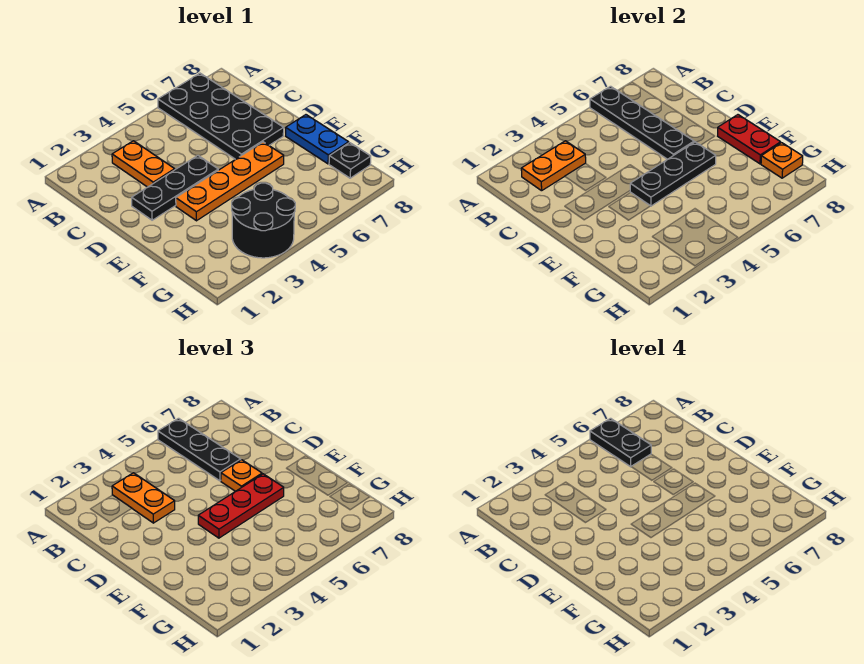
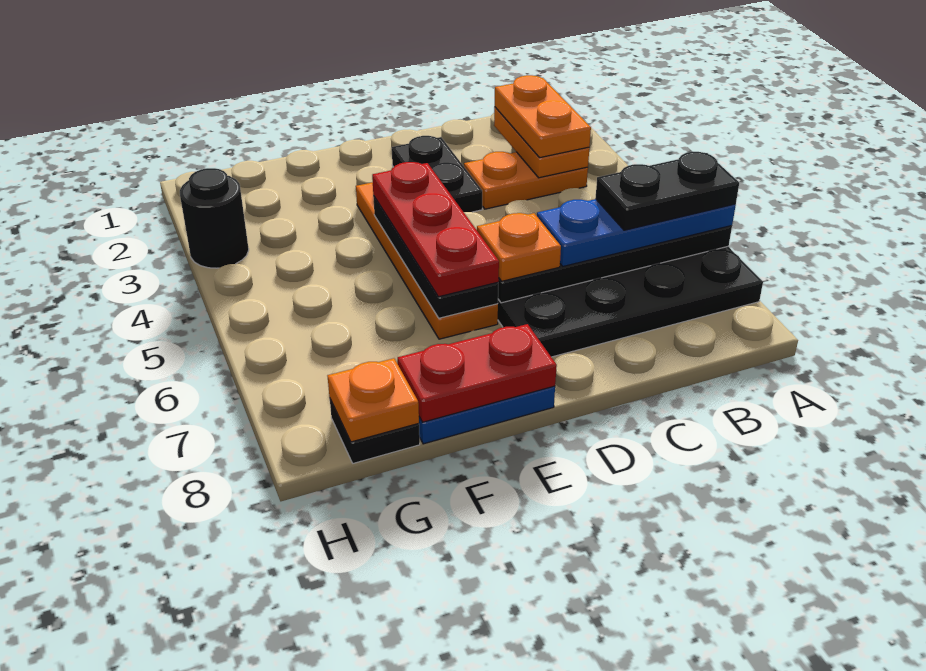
black plate A6:C6 level 3 -> blue plate A6:C6 level 3
orange plate B3:C3 level 3 -> orange plate B2:B3 level 3
black plate D2:D4 level 1 -> black plate D2:D3 level 1
black round brick G3:H4 level 1 -> black round brick H3 level 1

